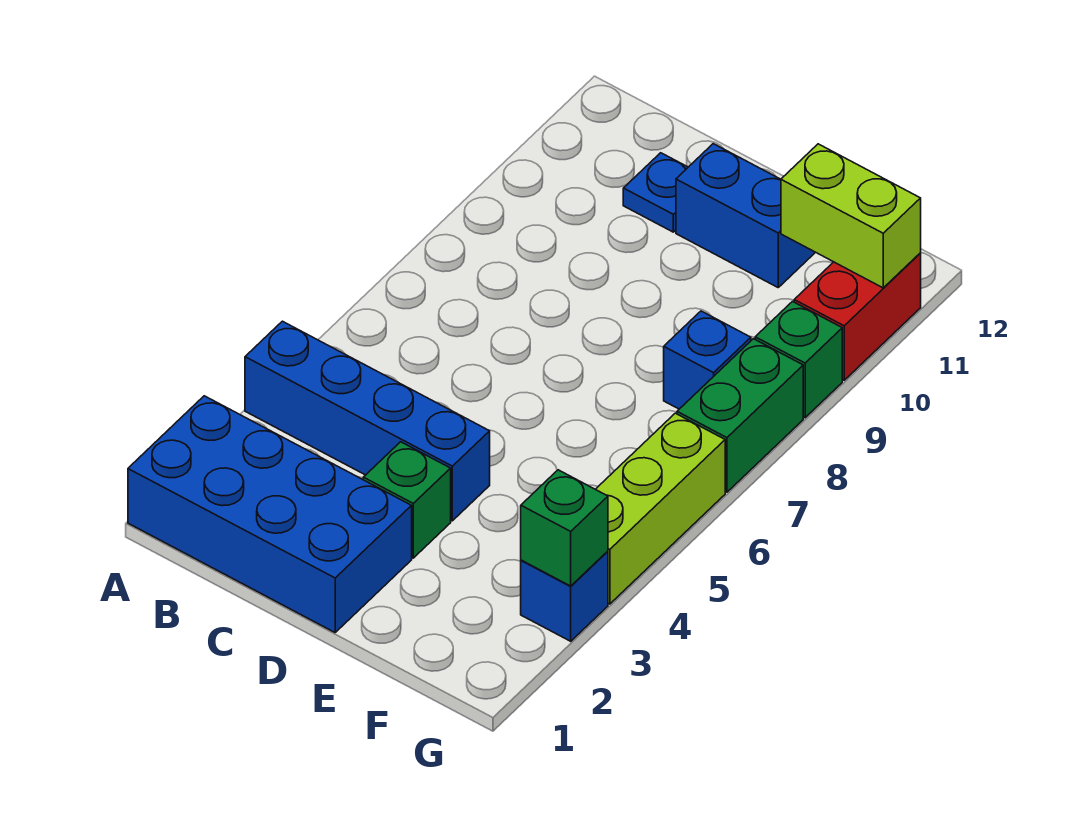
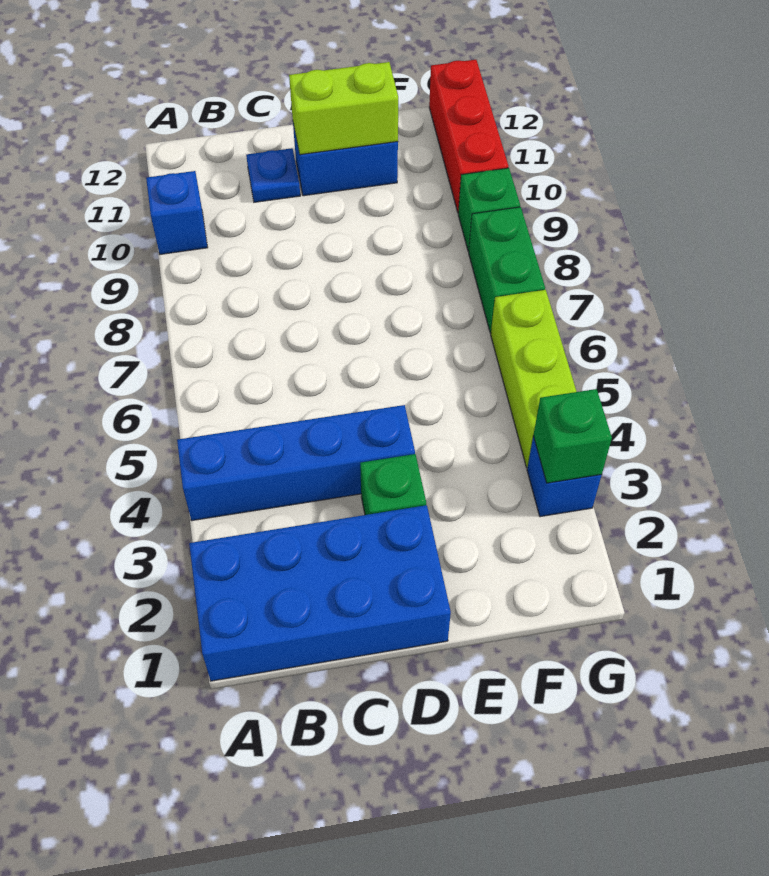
blue brick F8 level 1 -> blue brick A10 level 1
lime brick F11:G11 level 2 -> lime brick D11:E11 level 2
red brick G10:G11 level 1 -> red brick G10:G12 level 1

